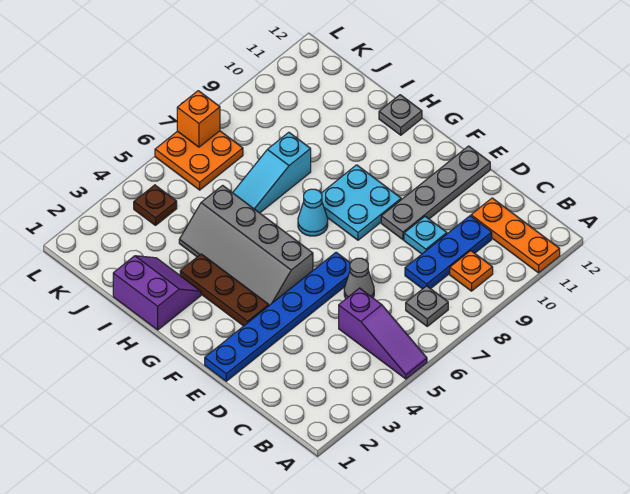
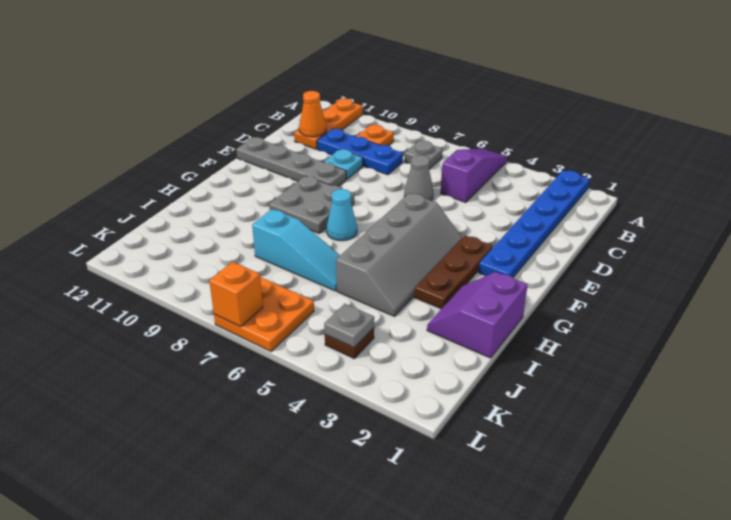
none -> orange cone C11 level 2
blue plate E1:E6 level 1 -> blue plate A2:F2 level 1
cyan plate F8:G9 level 1 -> grey plate F8:G9 level 1
grey plate H12 level 1 -> grey plate K4 level 2

